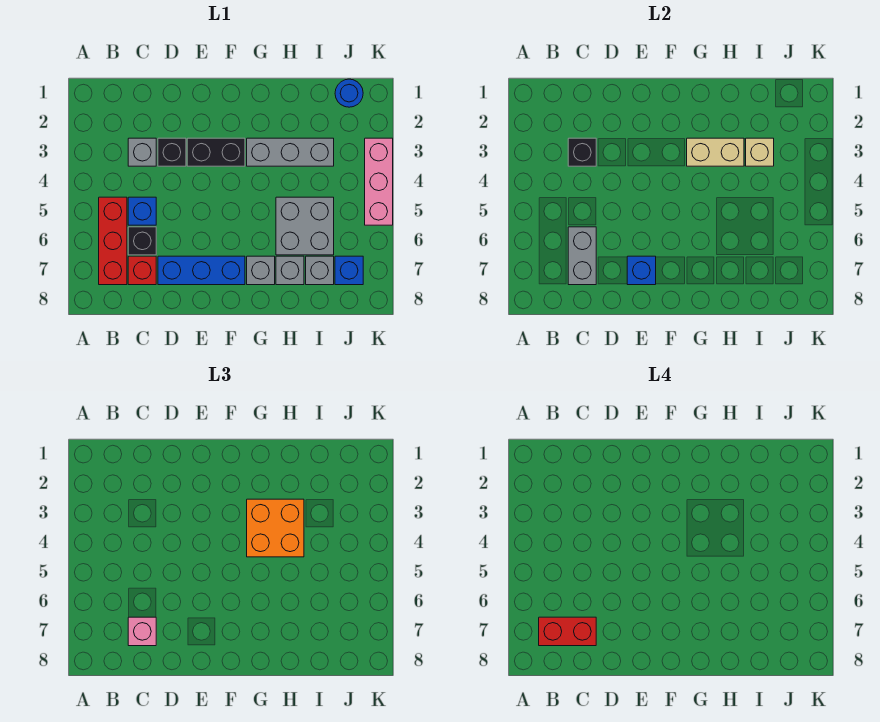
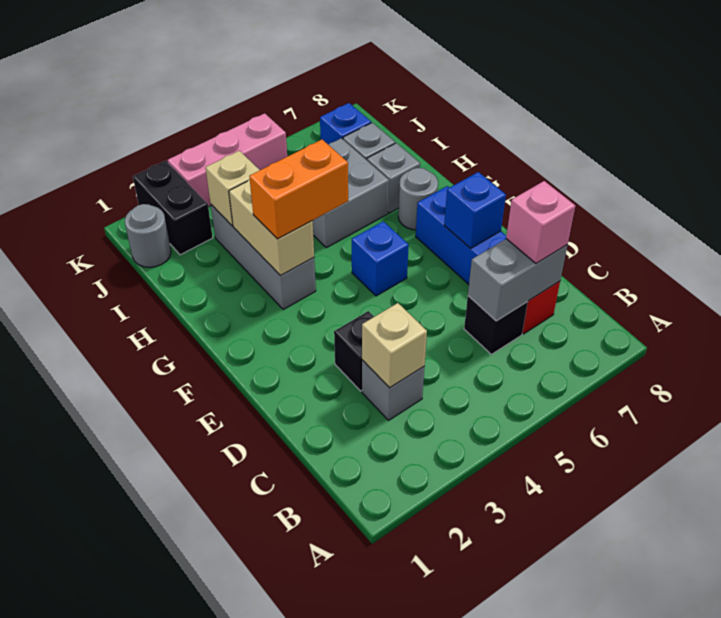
red brick B5:B7 level 1 -> none
red brick B7:C7 level 4 -> none
black brick C3 level 2 -> tan brick C3 level 2
blue brick C5 level 1 -> blue brick F5 level 1
black brick E3:F3 level 1 -> black brick J2:K2 level 1
orange brick G3:H4 level 3 -> orange brick G3:G4 level 3
grey brick G7 level 1 -> grey round brick G7 level 1
blue round brick J1 level 1 -> grey round brick J1 level 1

